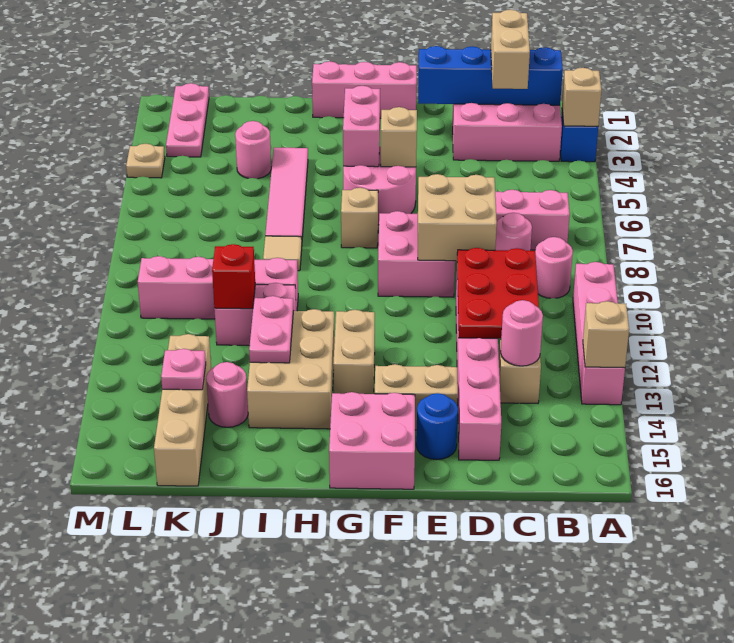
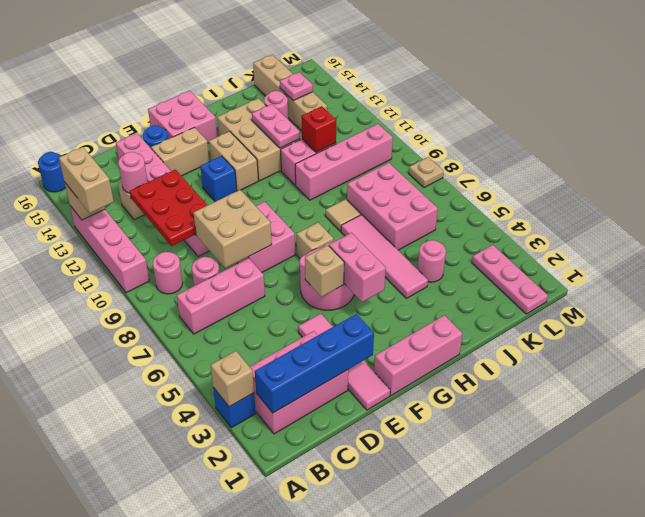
none -> blue round brick A16 level 1
tan brick C2:C3 level 3 -> tan brick A12:A13 level 3
none -> pink tile E1:E4 level 1
none -> blue brick F12 level 1
none -> pink brick J6:K8 level 1
tan plate M4 level 1 -> tan plate M8 level 1

